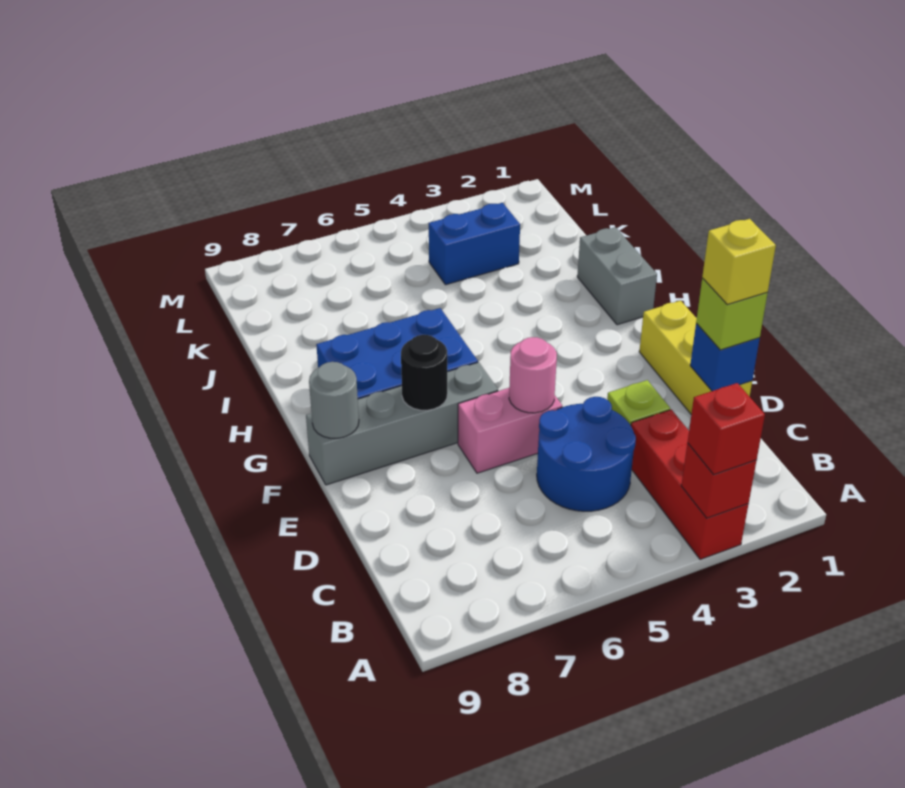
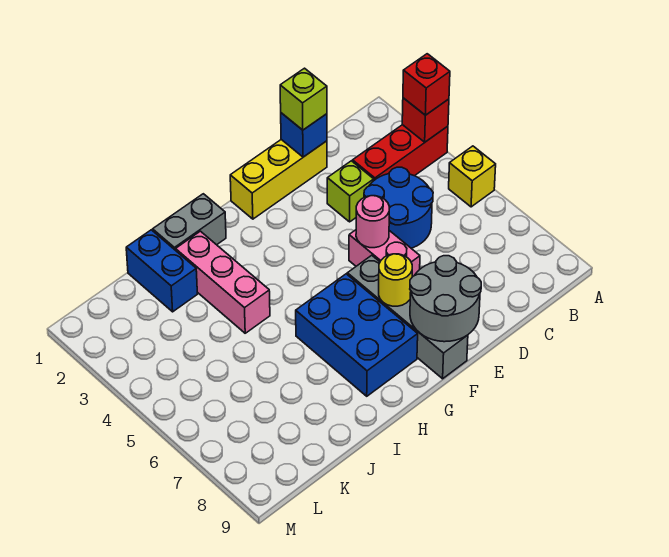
yellow brick D1 level 4 -> yellow brick A5 level 1
black round brick F7 level 2 -> yellow round brick F7 level 2
grey round brick F9 level 2 -> grey round brick E8:F9 level 2
none -> pink brick I2:I4 level 1
blue brick K3:K4 level 1 -> blue brick J1:J2 level 1

